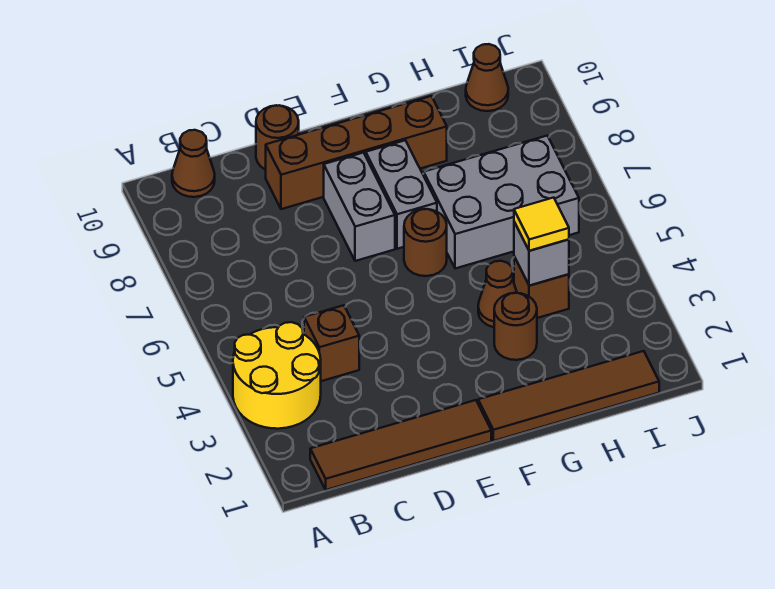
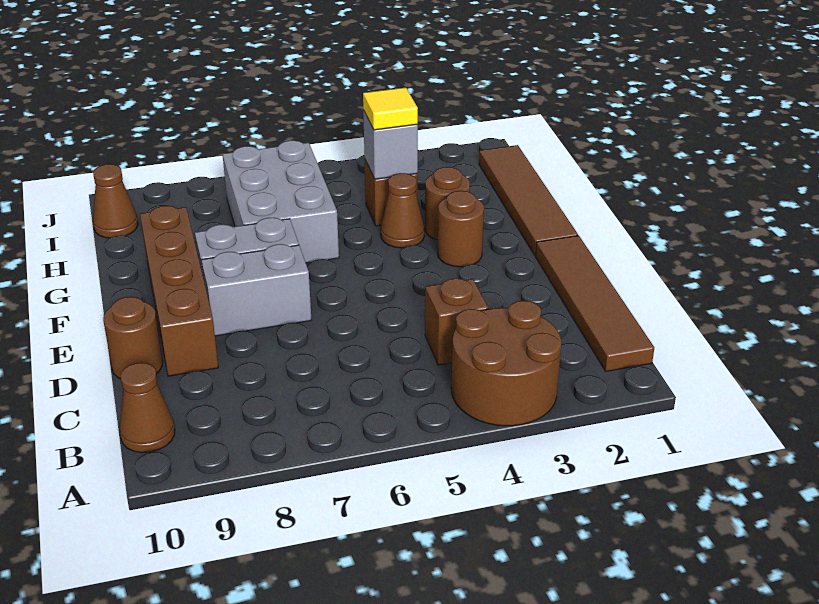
yellow round brick A3:B4 level 1 -> brown round brick A3:B4 level 1
brown round brick F6 level 1 -> brown round brick F3 level 1

